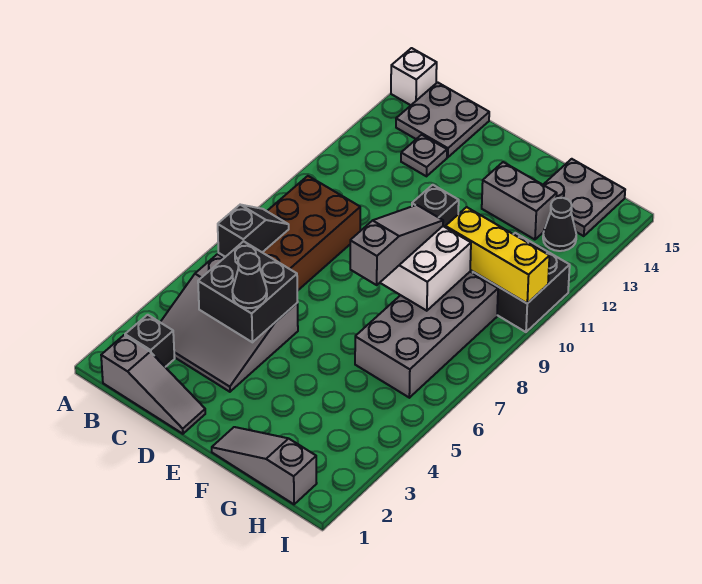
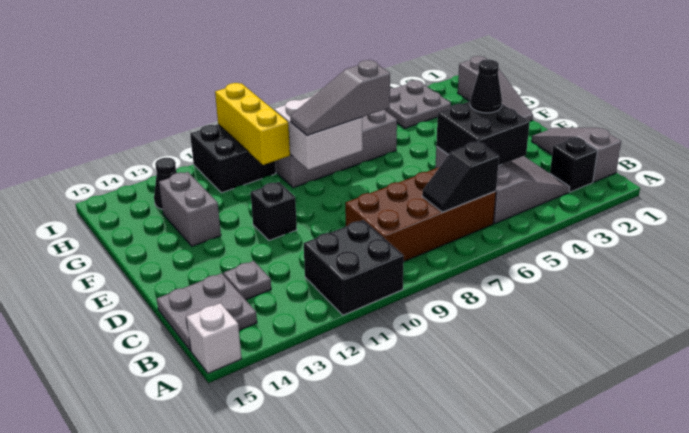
none -> black brick A10:B11 level 1
grey plate G14:H15 level 1 -> grey plate H3:I4 level 1

